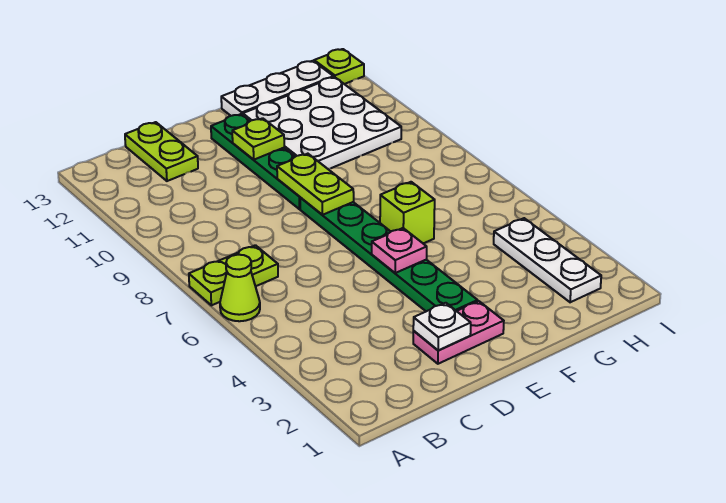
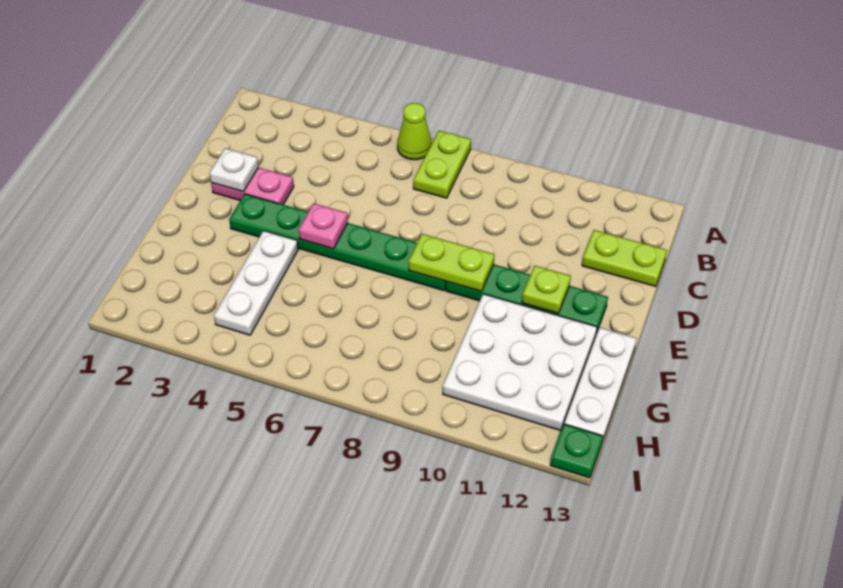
pink plate D2:E2 level 1 -> pink plate D2:D3 level 1
lime brick F6 level 1 -> none
white plate H2:H4 level 1 -> white plate F4:H4 level 1
lime plate I13 level 1 -> green plate I13 level 1

